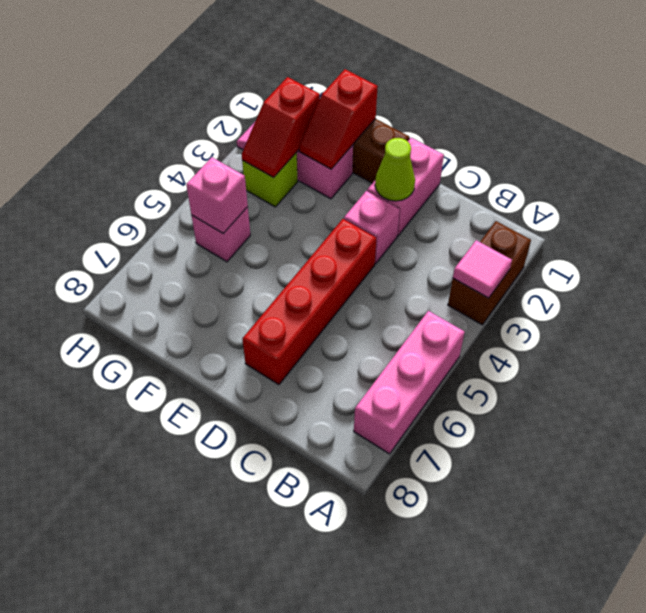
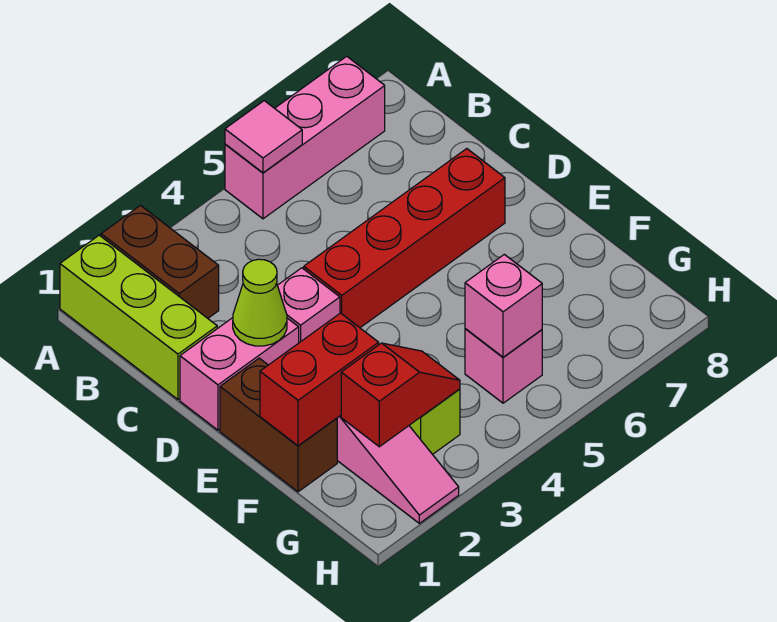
none -> lime brick A1:C1 level 1
brown brick A2:A3 level 1 -> brown brick A2:B2 level 1
pink tile A3 level 2 -> pink tile A5 level 2
red slope F1:F2 level 2 top 1 -> red brick F1:F2 level 2

